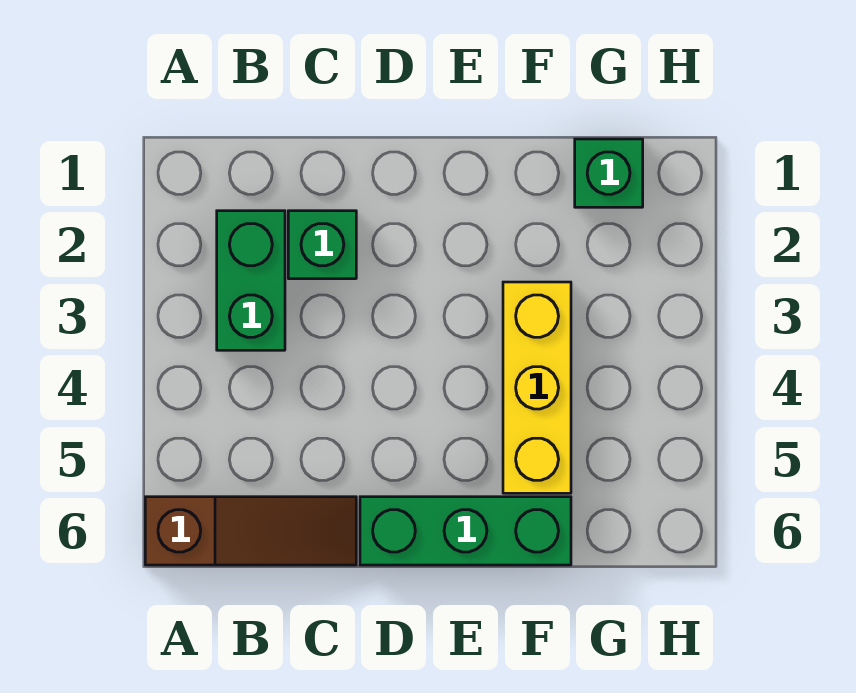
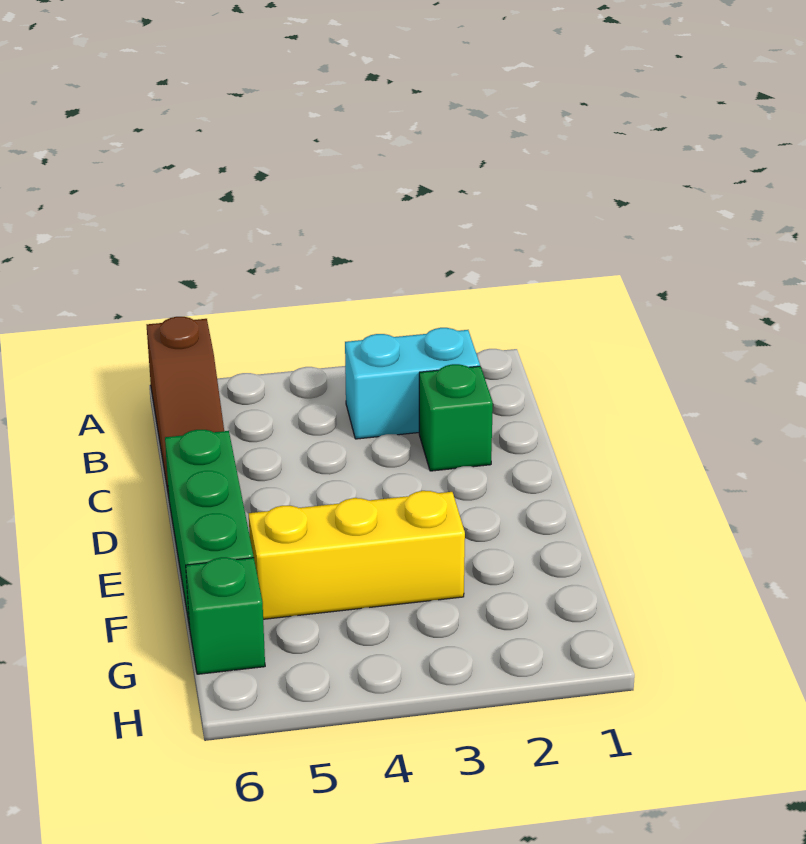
green brick B2:B3 level 1 -> cyan brick B2:B3 level 1
green brick G1 level 1 -> green brick G6 level 1

